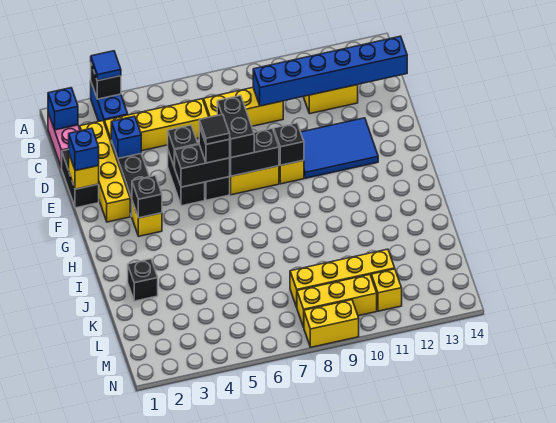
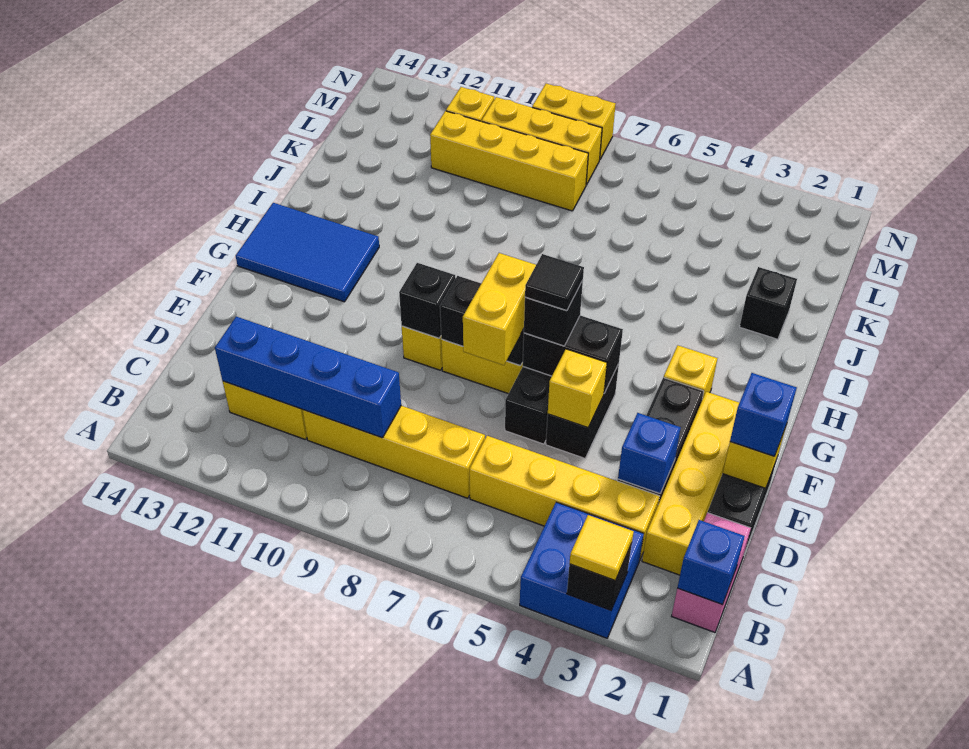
blue brick A3:B3 level 1 -> blue brick A3:B4 level 1
blue tile A3 level 3 -> yellow tile A3 level 3
yellow brick C7:C9 level 1 -> yellow brick C7:C10 level 1
blue brick C9:C14 level 2 -> blue brick C9:C12 level 2
black brick E5 level 2 -> yellow brick E5 level 2
black brick E7:F7 level 3 -> yellow brick E7:F7 level 3
blue tile E10:F12 level 1 -> blue tile G12:H14 level 1
black brick G3 level 2 -> none

